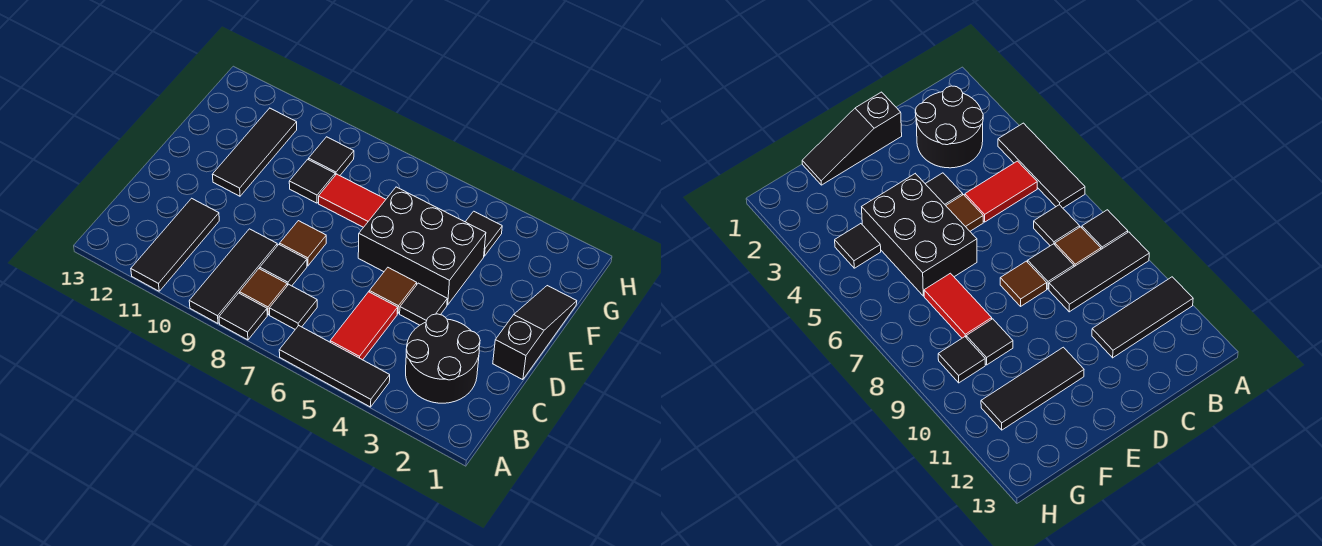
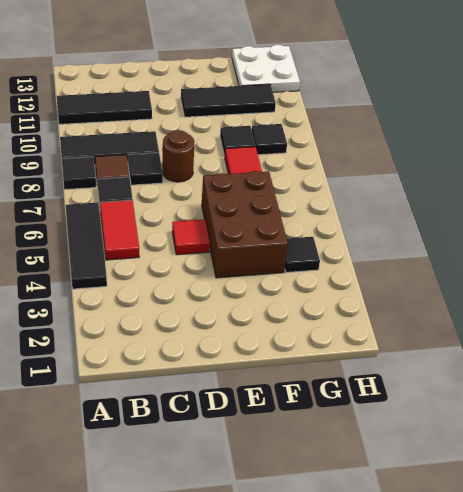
black round brick B2:C3 level 1 -> none
red tile B5:C5 level 1 -> red tile B5:B6 level 1
black slope D1:F1 level 1 top D -> none
black tile D4 level 1 -> none
brown tile D5 level 1 -> red tile D5 level 1
brown tile D8 level 1 -> brown round brick D8 level 1
black brick E4:F6 level 1 -> brown brick E4:F6 level 1
none -> white plate G12:H13 level 1

